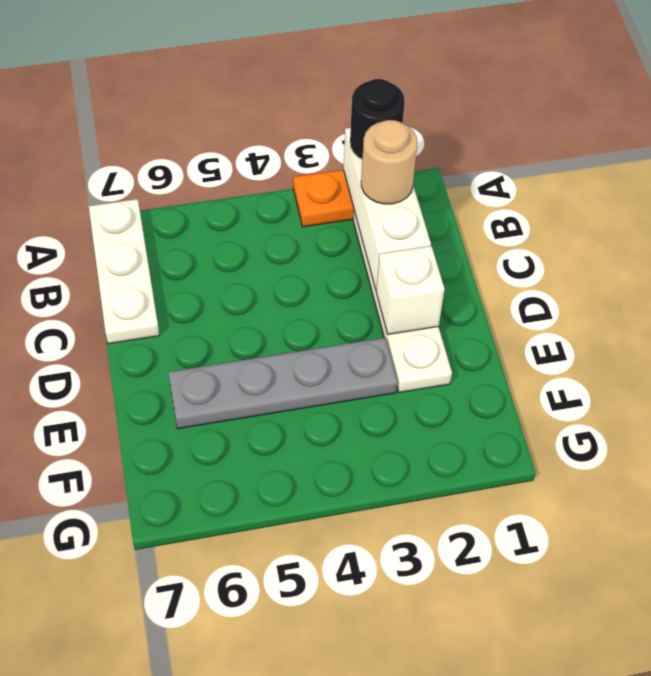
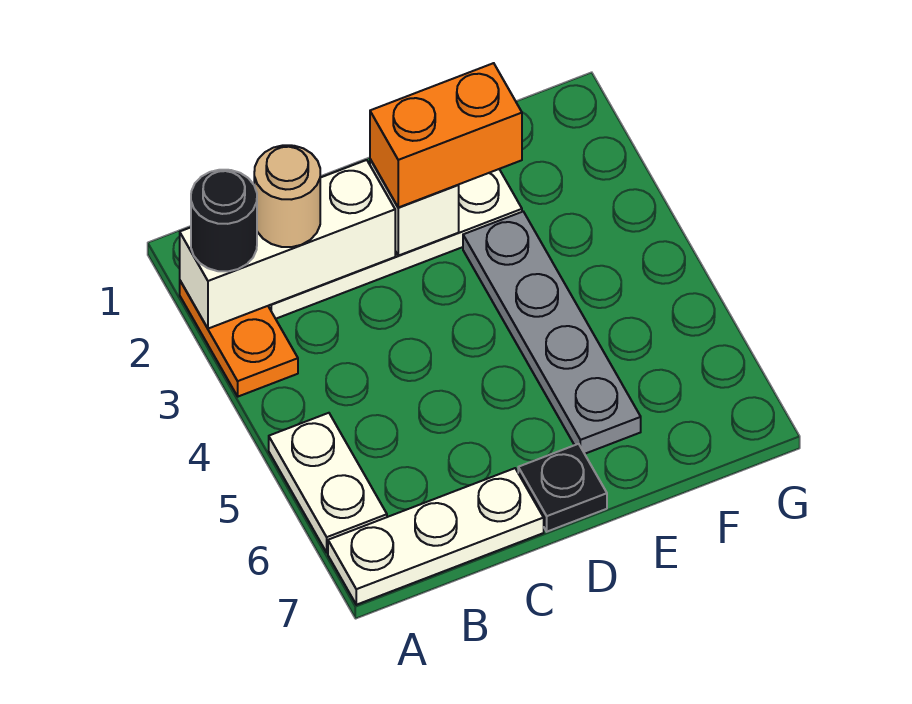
none -> white plate A5:A6 level 1
none -> orange brick D2:E2 level 3
none -> black plate D7 level 1

